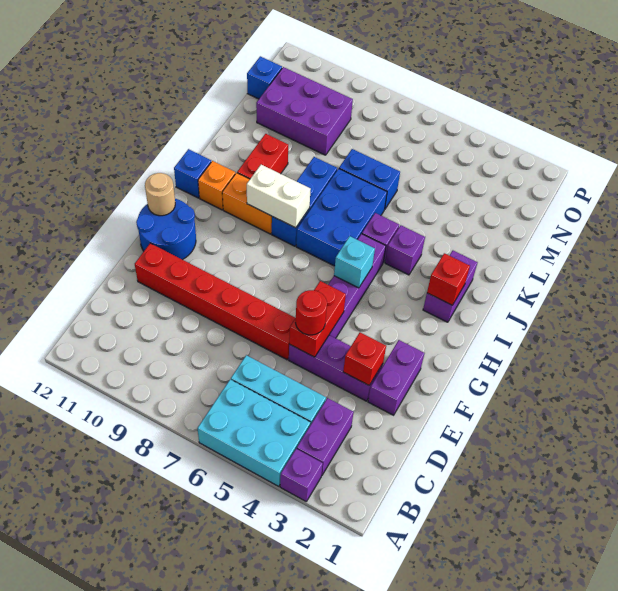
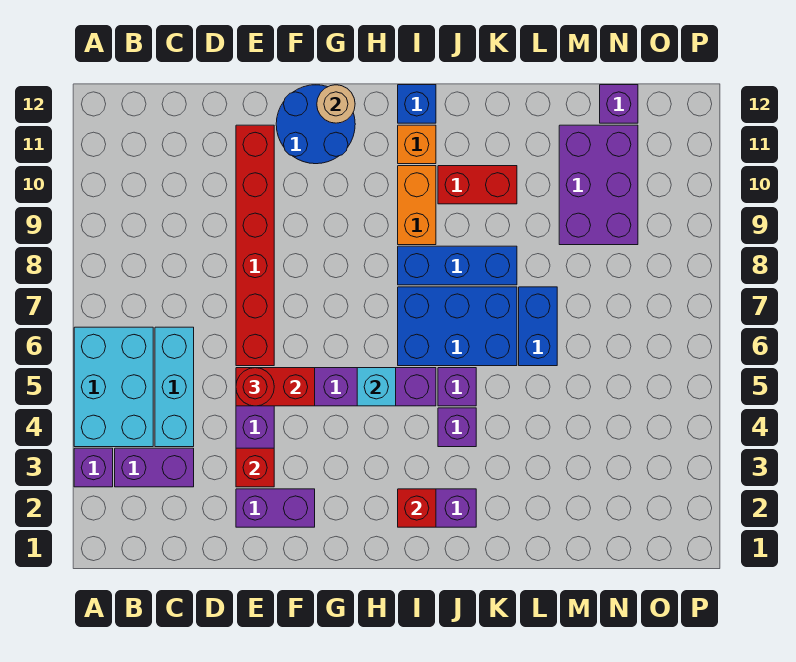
white brick I8:I9 level 2 -> none
blue brick N12 level 1 -> purple brick N12 level 1

